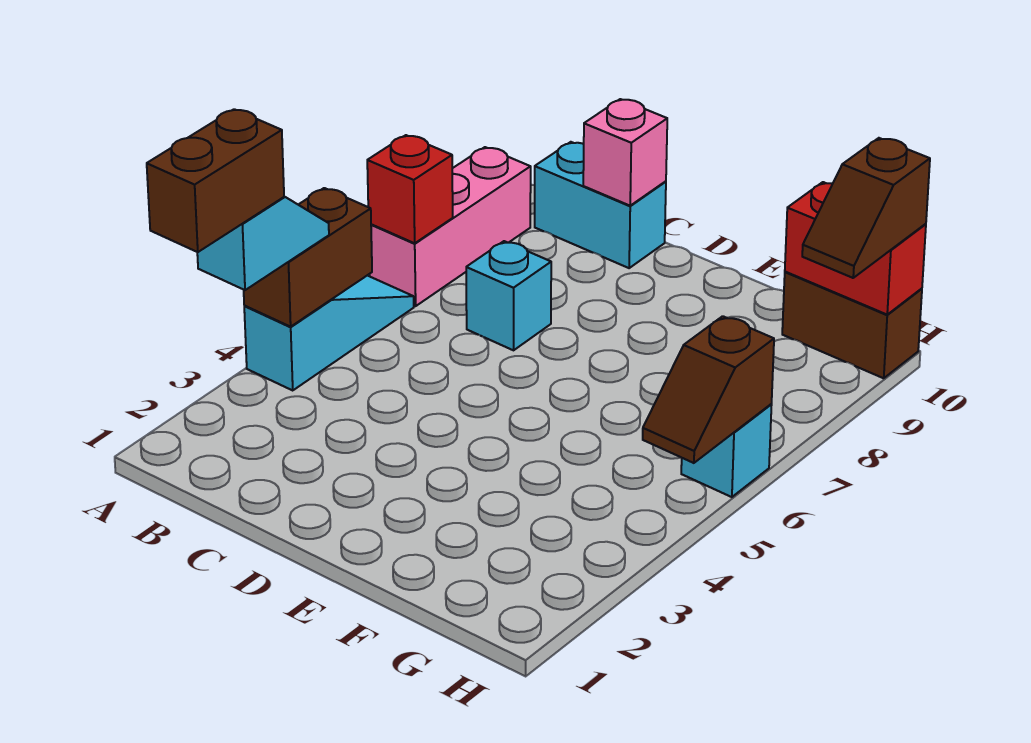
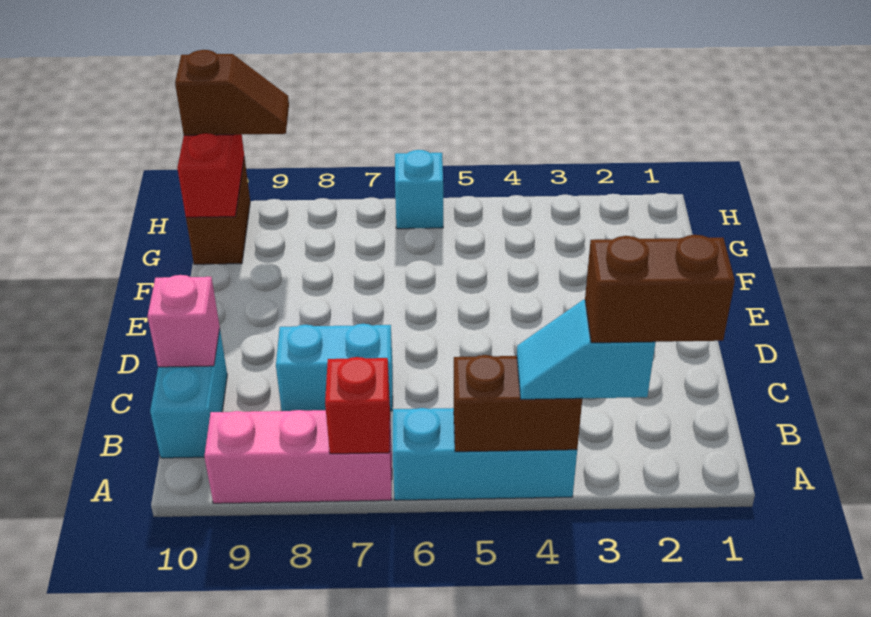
cyan slope A4:A6 level 1 top 4 -> cyan brick A4:A6 level 1
cyan brick C7 level 1 -> cyan brick C7:C8 level 1
brown slope H5:H6 level 2 top 6 -> none

